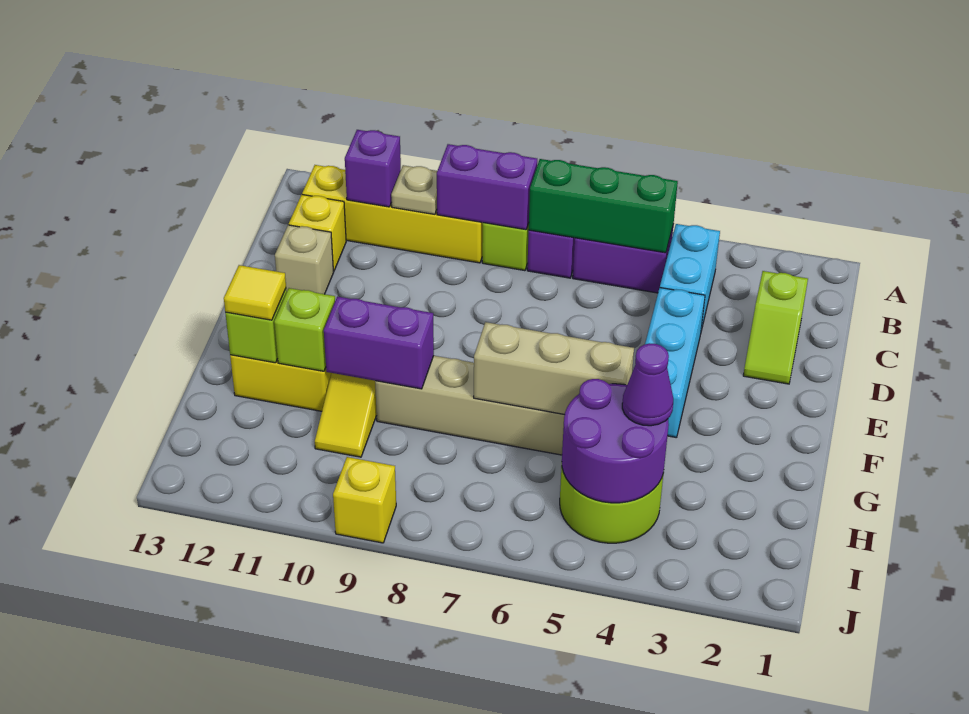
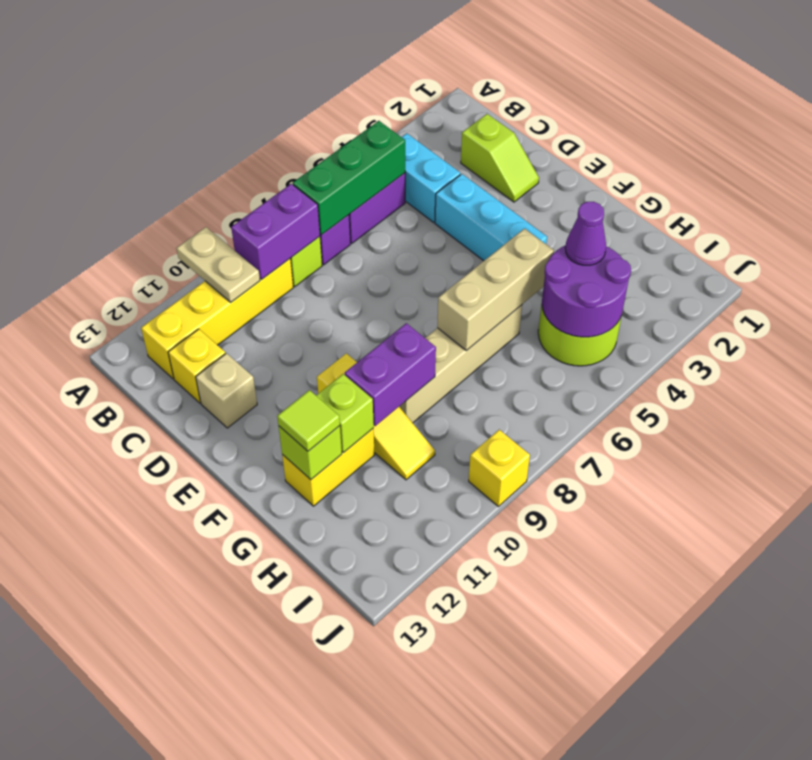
tan plate B10 level 2 -> tan plate A10:B10 level 2
purple brick B11 level 2 -> none
yellow tile G12 level 3 -> lime tile G12 level 3

